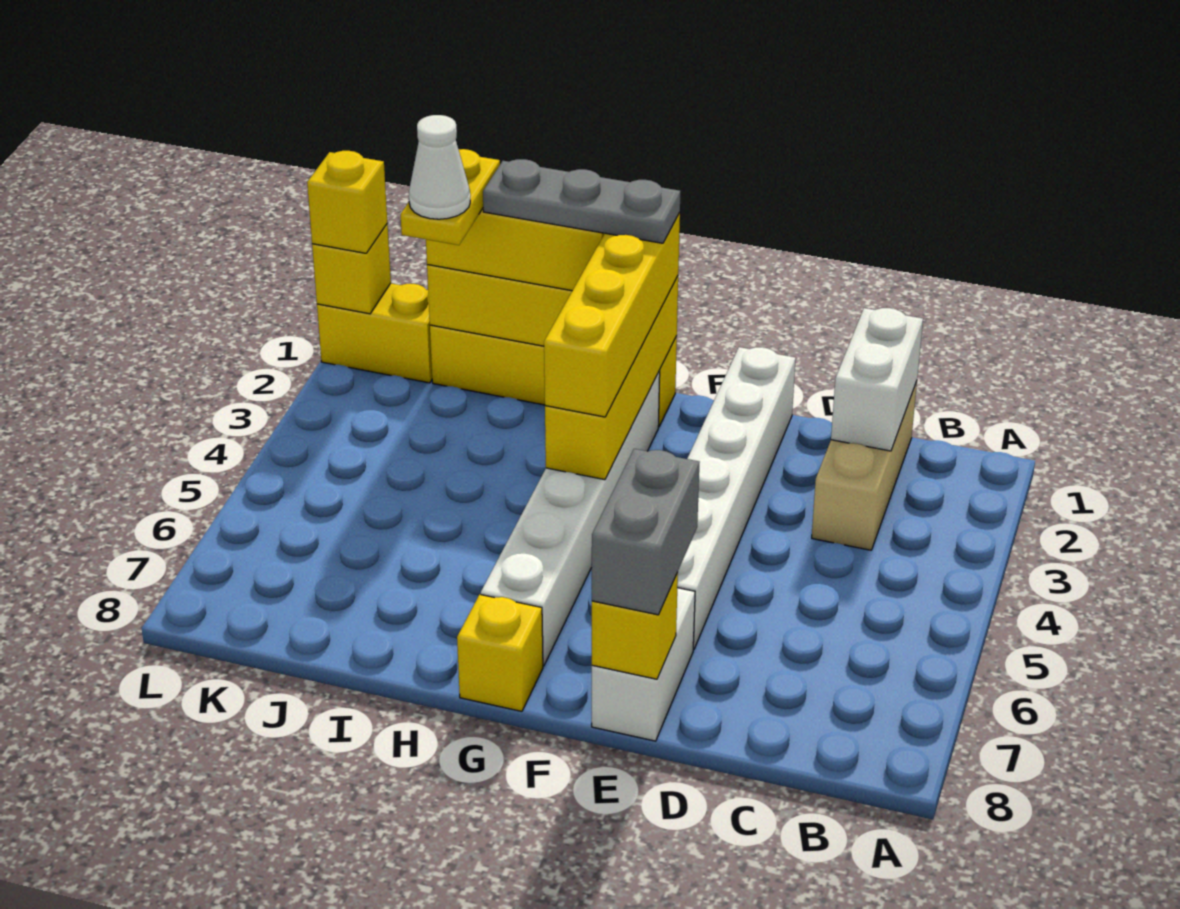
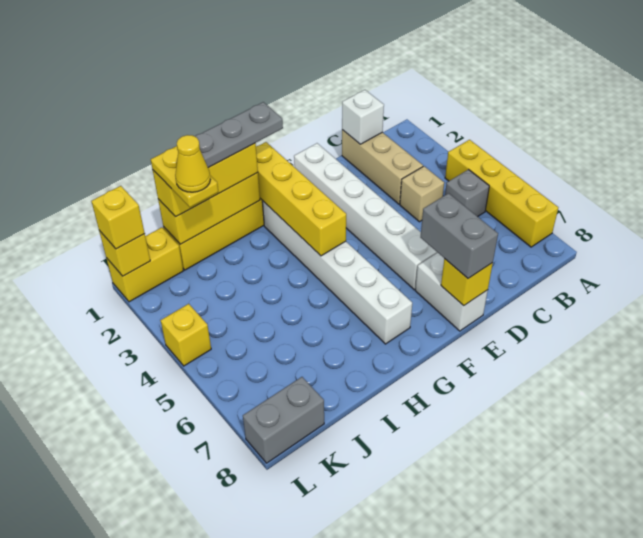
none -> grey brick B5 level 1
white brick C1:C2 level 2 -> white brick C1 level 2
none -> tan brick C4 level 1
yellow brick G1:G4 level 3 -> yellow brick A4:A7 level 1
yellow brick G8 level 1 -> yellow brick L4 level 1
white cone J2 level 5 -> yellow cone J2 level 5
none -> grey brick K8:L8 level 1

